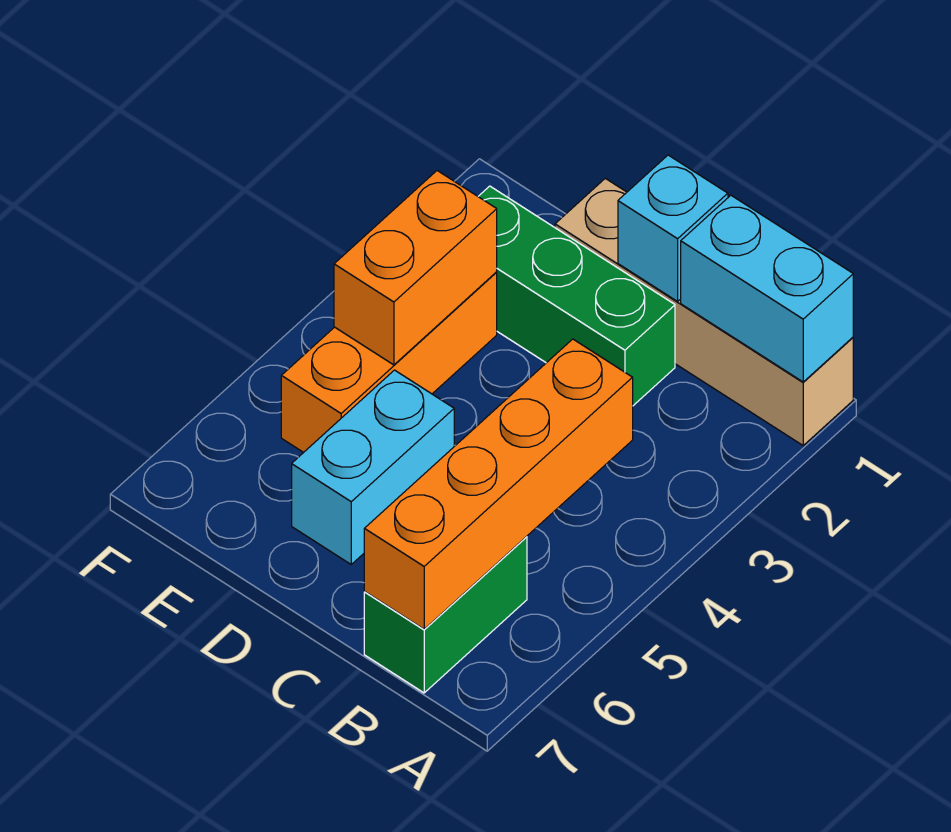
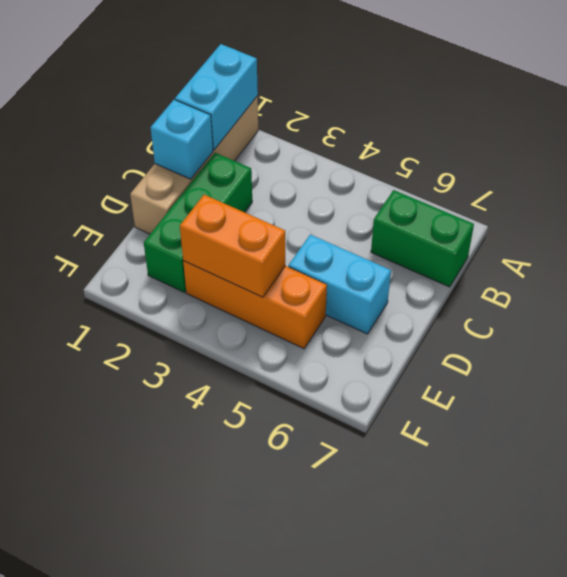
orange brick B4:B7 level 2 -> none

